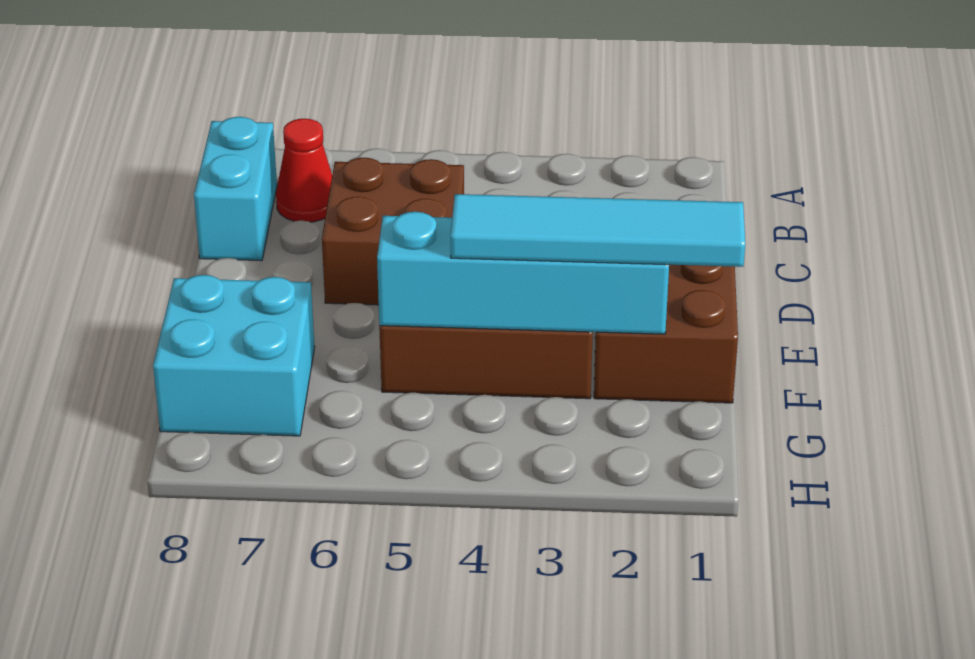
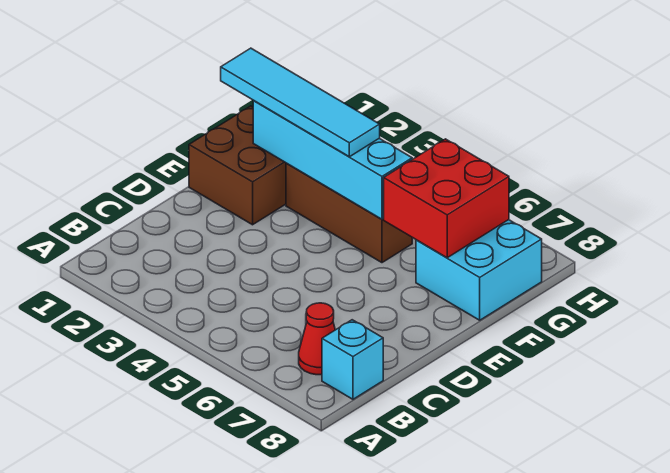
cyan brick B8:C8 level 1 -> cyan brick B8 level 1
brown brick C5:D6 level 1 -> none
none -> red brick F6:G7 level 2

